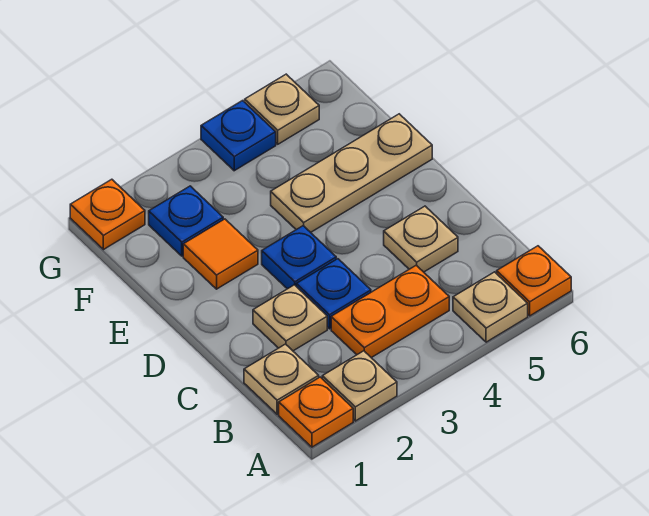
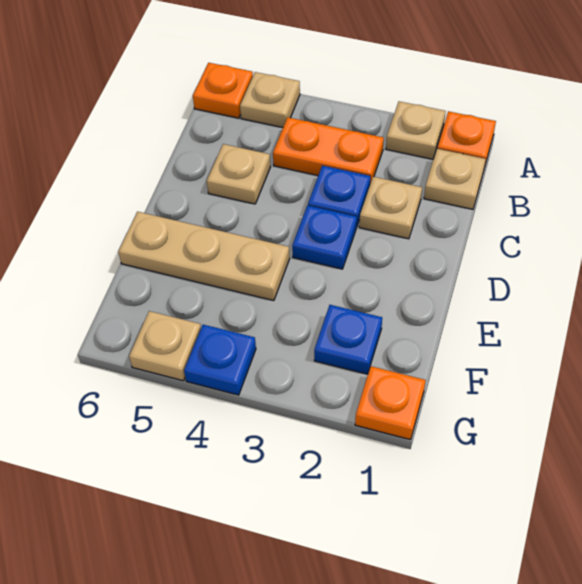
orange tile E2 level 1 -> none

